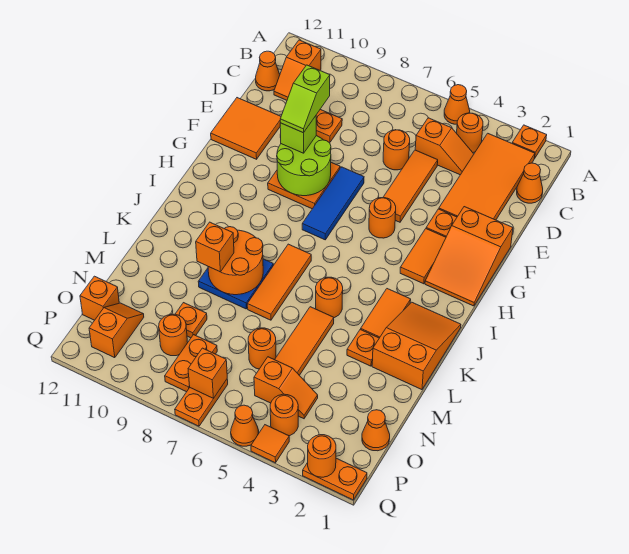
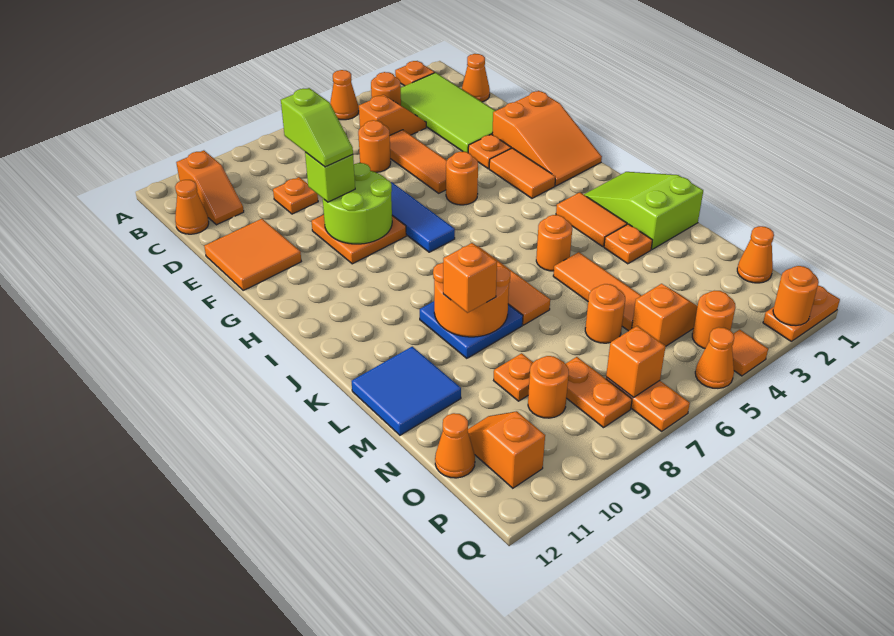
orange tile B2:E3 level 1 -> lime tile B2:E3 level 1
orange slope J1:L2 level 1 top L -> lime slope J1:L2 level 1 top L
none -> blue tile L11:M12 level 1
orange brick O12 level 1 -> orange cone O12 level 1

